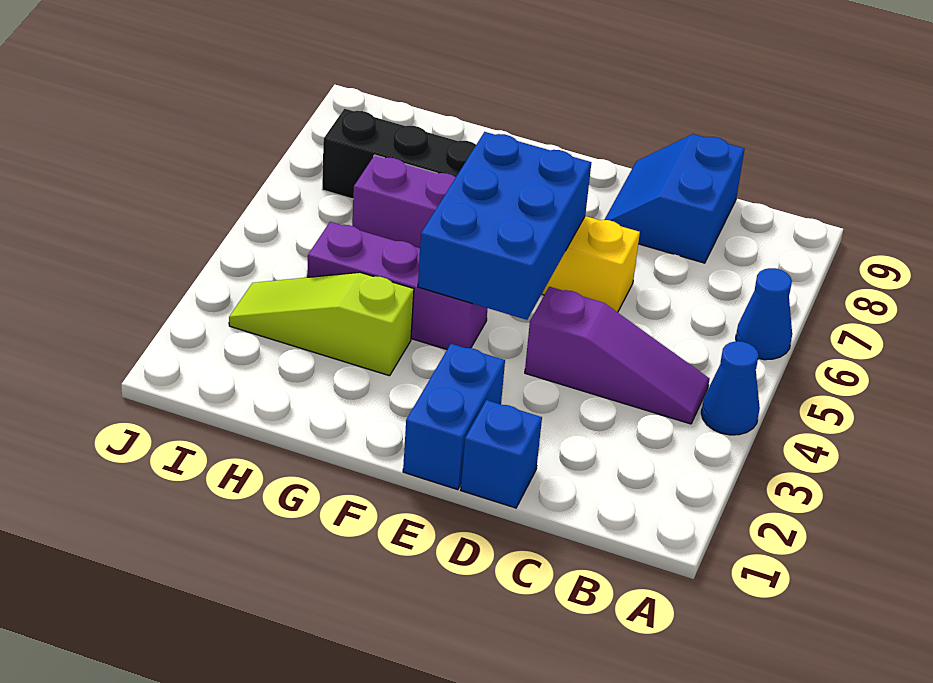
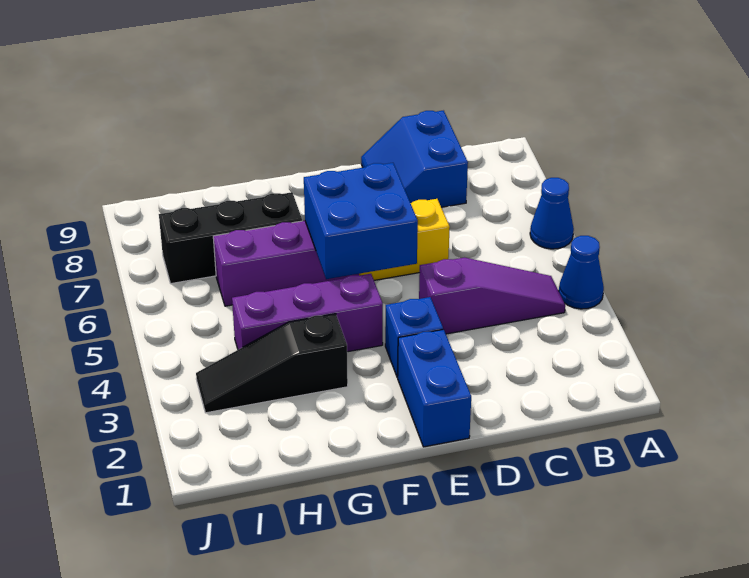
blue brick D1 level 1 -> blue brick E3 level 1
blue brick E4:F6 level 2 -> blue brick E5:F6 level 2
lime slope G3:I3 level 1 top G -> black slope G3:I3 level 1 top G

